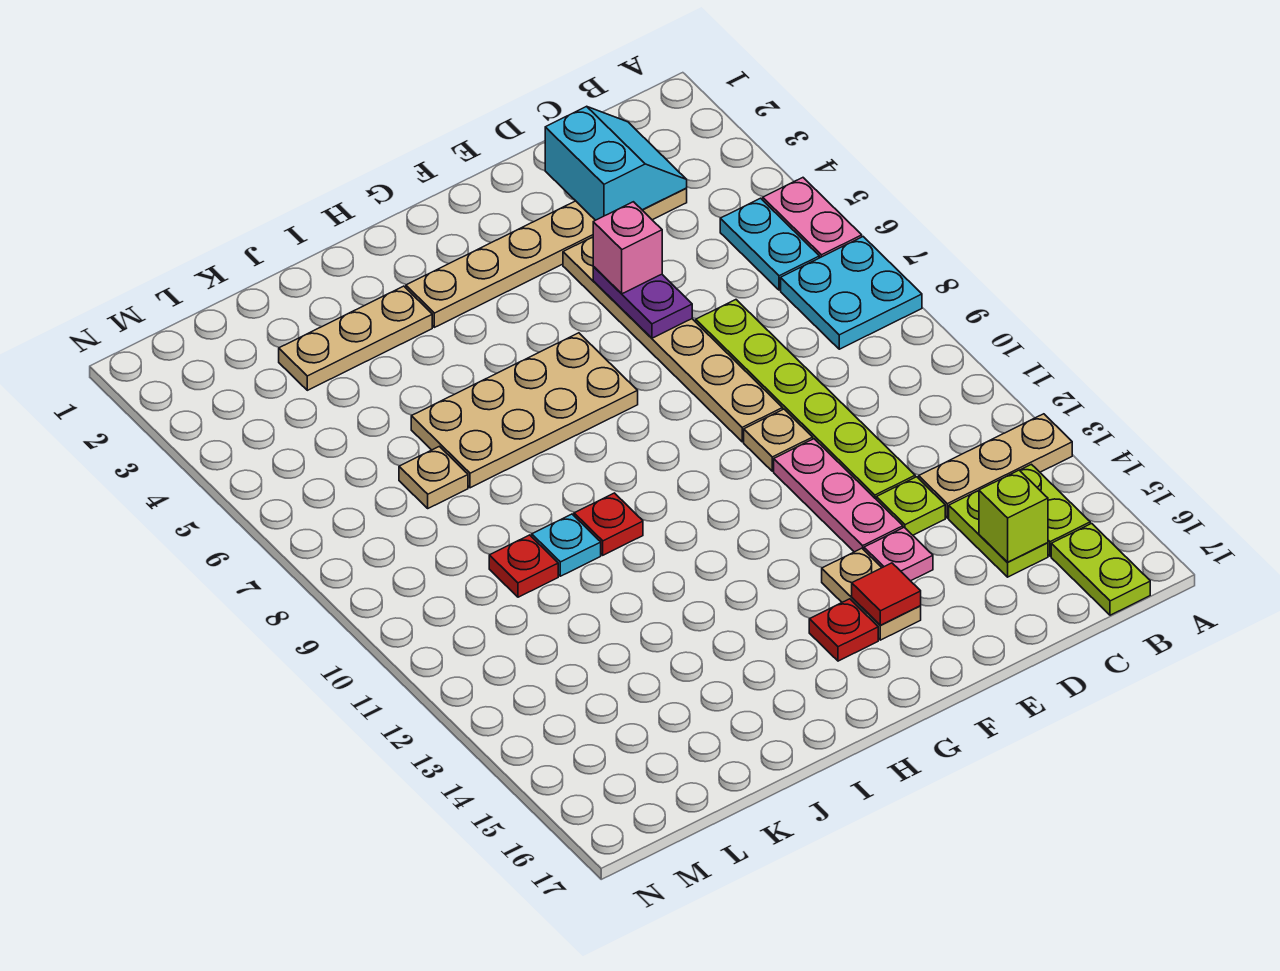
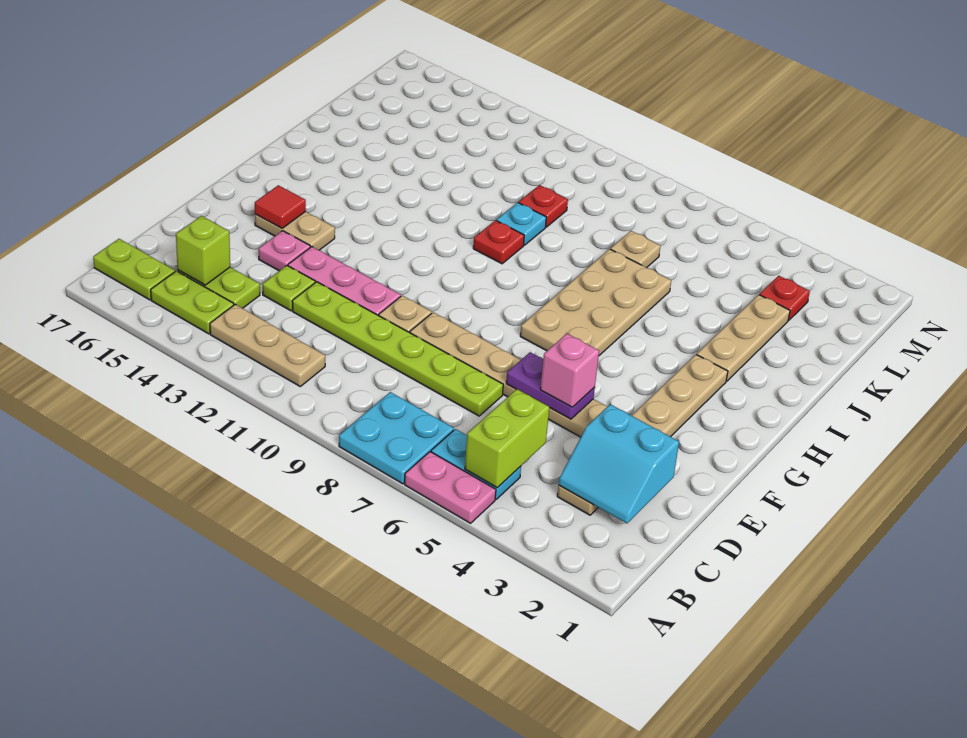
tan plate A13:C13 level 1 -> tan plate B11:B13 level 1
none -> lime brick B5:C5 level 2
red plate G15 level 1 -> red plate L3 level 1

